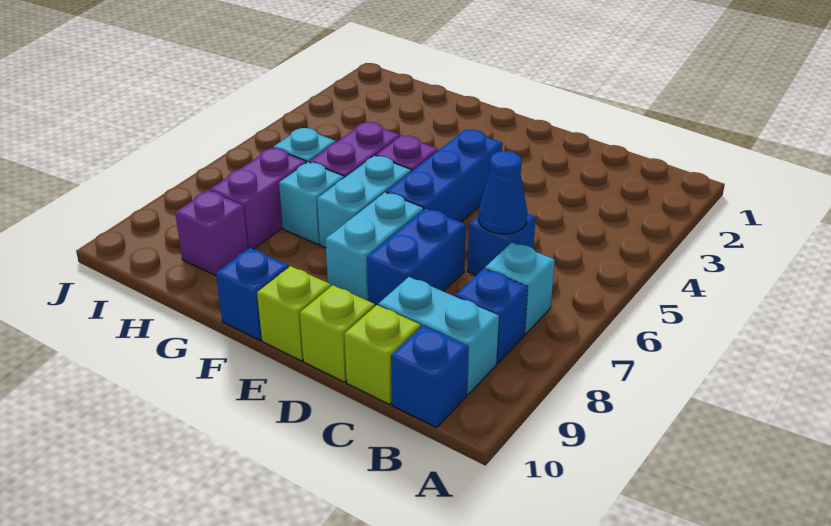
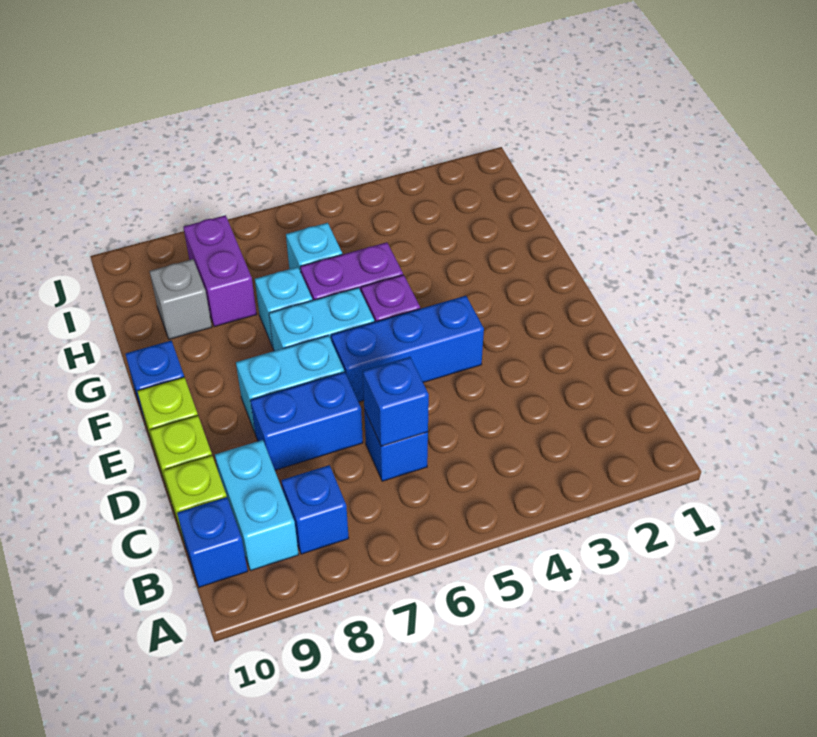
cyan brick B7 level 1 -> none
blue cone C6 level 2 -> blue brick C6 level 2
purple brick H7:H8 level 1 -> purple brick H8:I8 level 1
purple brick H9 level 1 -> grey brick H9 level 1

